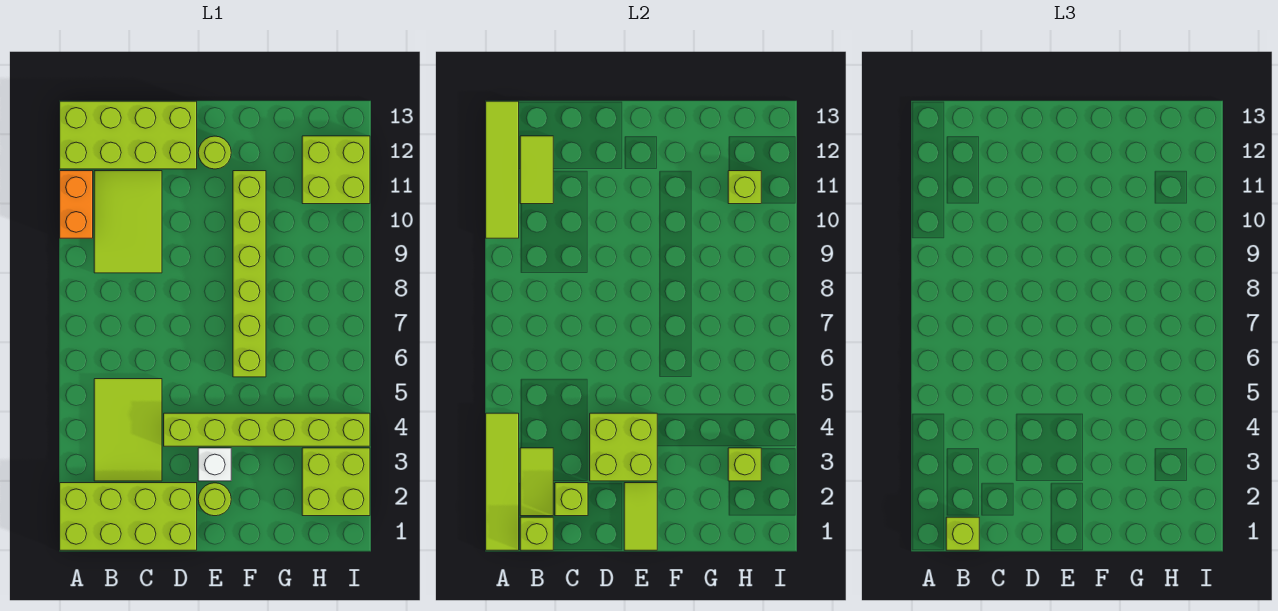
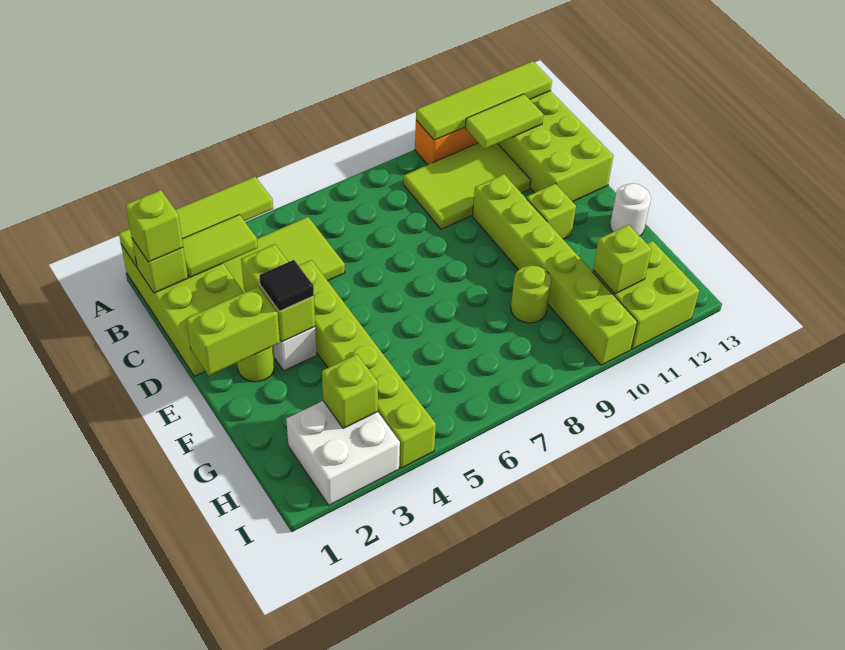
lime brick C2 level 2 -> lime brick E11 level 1
lime brick D3:E4 level 2 -> lime brick D3:E3 level 2
lime tile E1:E2 level 2 -> lime brick E1:E2 level 2
none -> black tile E3 level 3
lime round brick E12 level 1 -> lime round brick G9 level 1
lime brick F6:F11 level 1 -> lime brick D10:I10 level 1
none -> white round brick F13 level 1
lime brick H2:I3 level 1 -> white brick H2:I3 level 1

